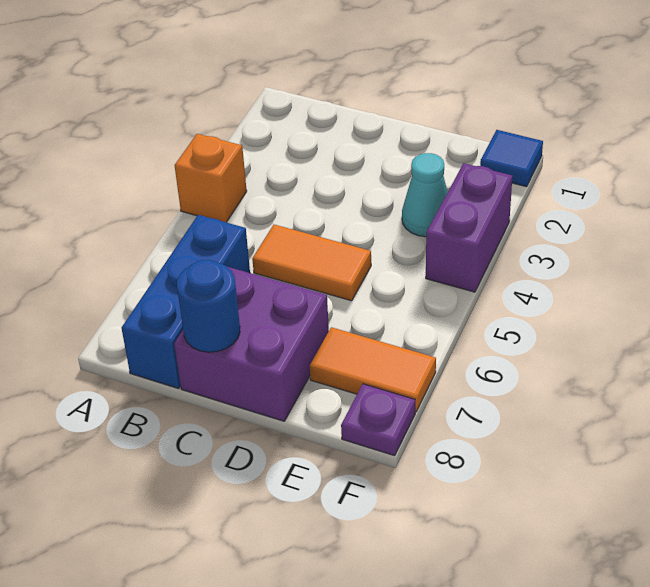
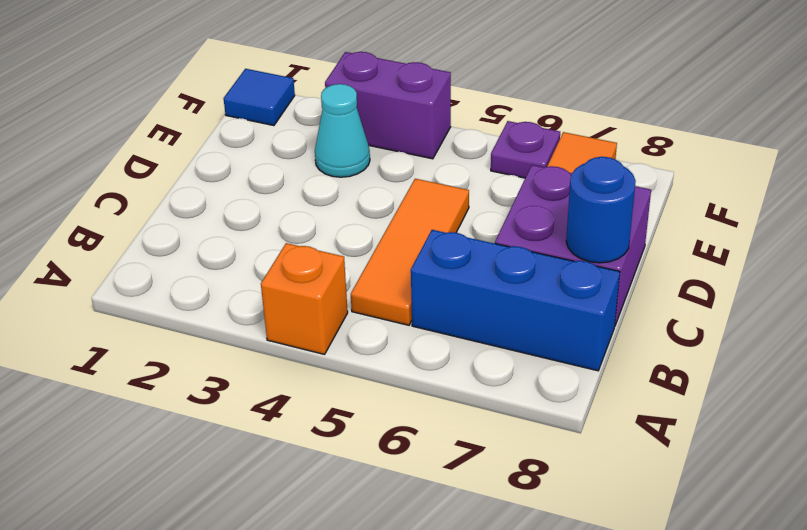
orange tile C5:D5 level 1 -> orange tile B5:D5 level 1
purple plate F8 level 1 -> purple plate F6 level 1

